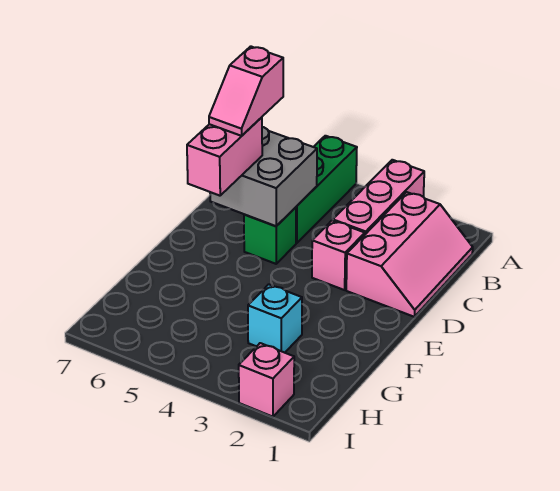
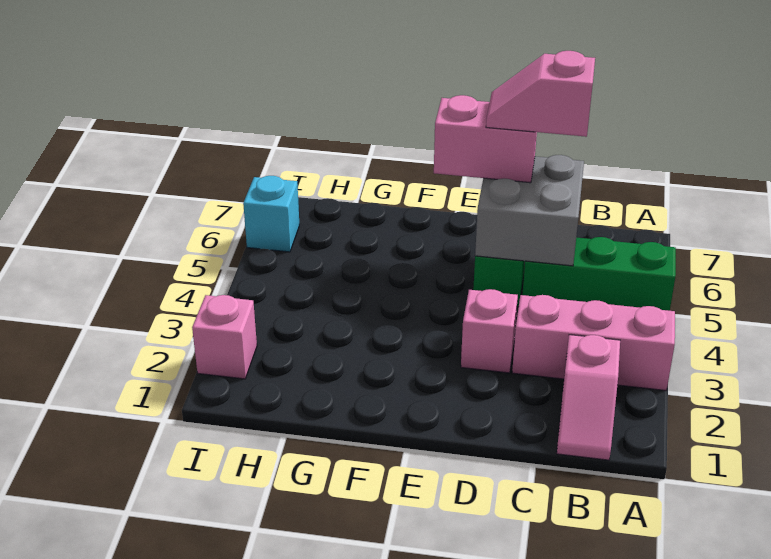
pink slope B1:D2 level 1 top 2 -> pink slope B1:B2 level 1 top 2
cyan brick G3 level 1 -> cyan brick I6 level 1

